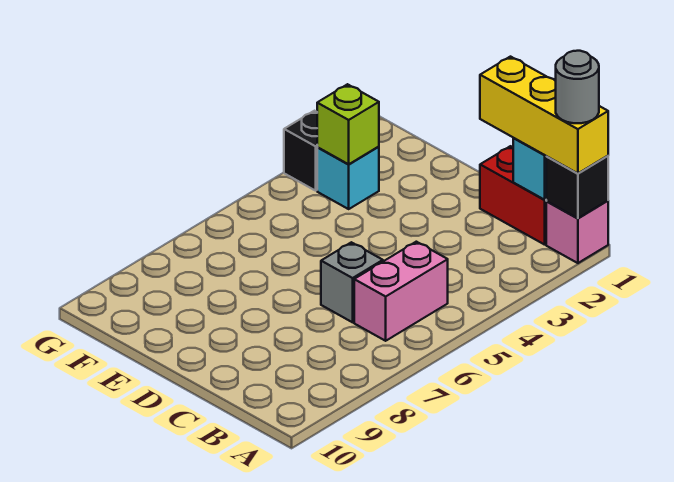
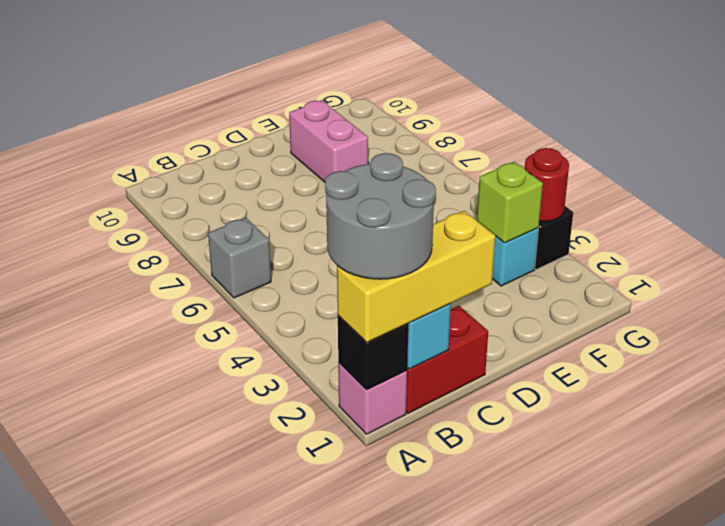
grey round brick A1 level 4 -> grey round brick A1:B2 level 4
pink brick B5:B6 level 1 -> pink brick E8:E9 level 1
grey brick C6 level 1 -> grey brick A6 level 1
none -> red round brick G3 level 2

